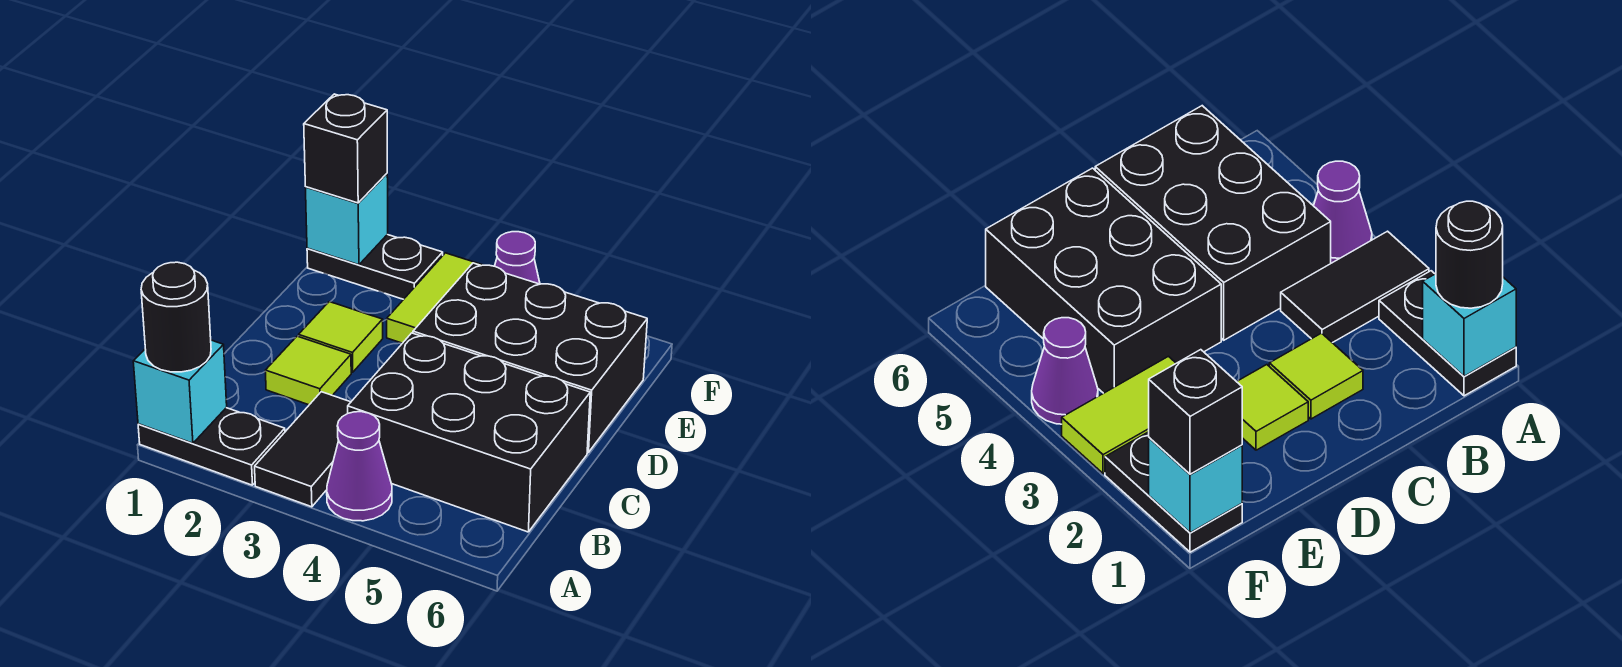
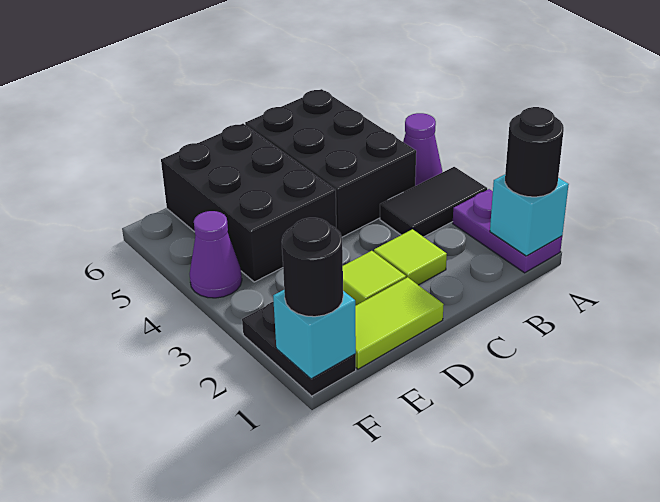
black plate A1:A2 level 1 -> purple plate A1:A2 level 1
lime tile E3:F3 level 1 -> lime tile D1:E1 level 1
black brick F1 level 3 -> black round brick F1 level 3

